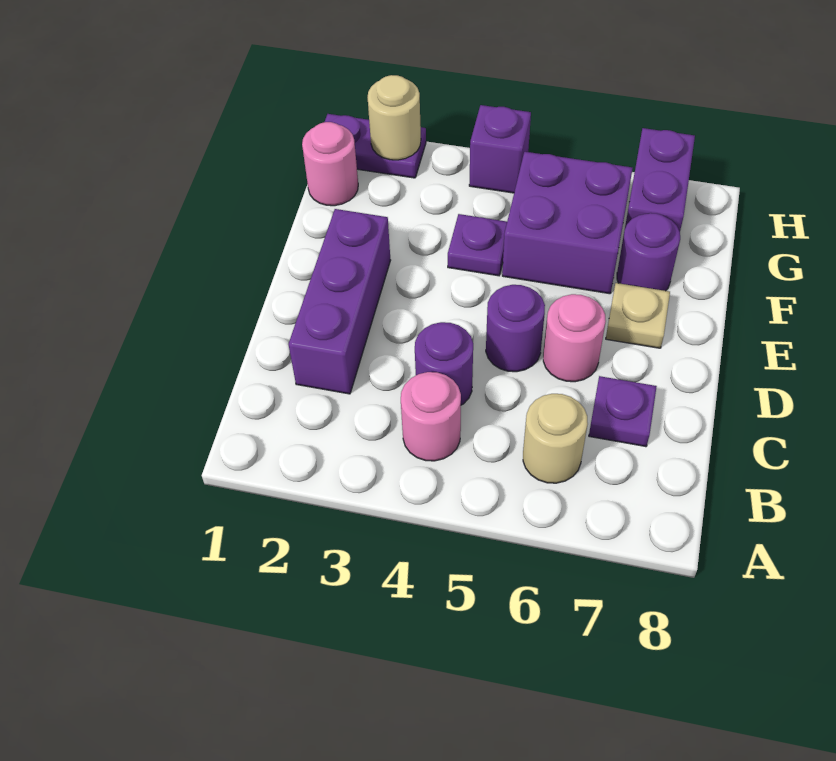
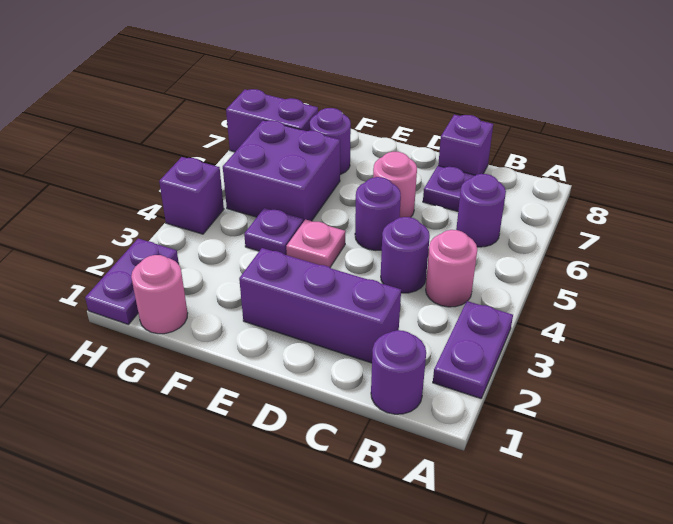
none -> purple plate A2:A3 level 1
none -> purple round brick B1 level 1
tan round brick B6 level 1 -> purple round brick B6 level 1
none -> purple brick C8 level 1
none -> pink plate E4 level 1
tan plate E7 level 1 -> none
tan round brick H2 level 2 -> none

